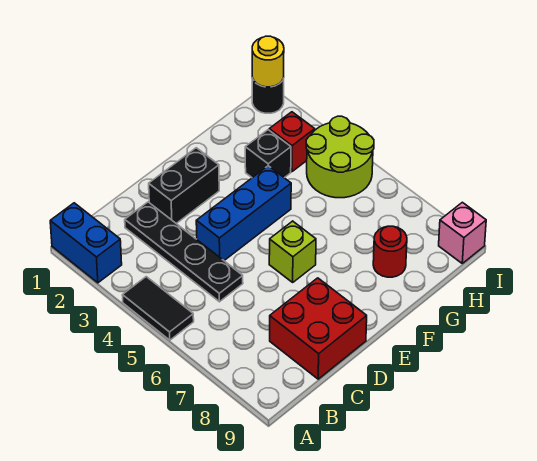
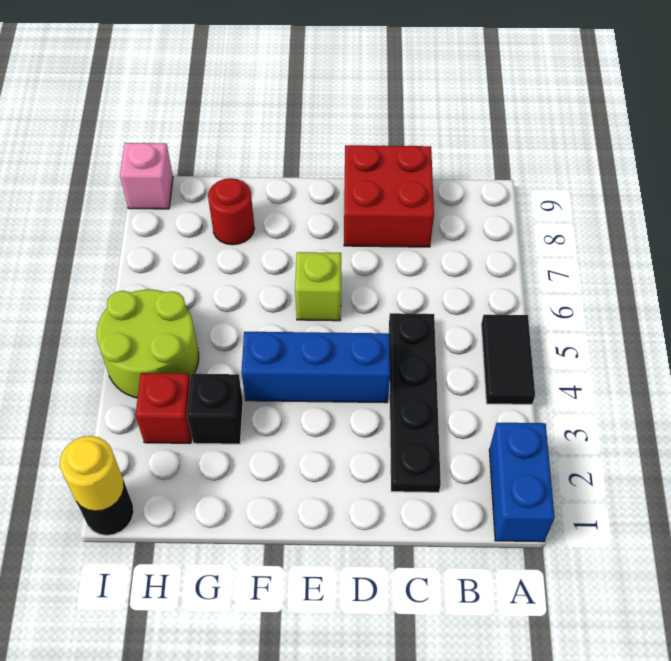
black brick D2:E2 level 1 -> none

